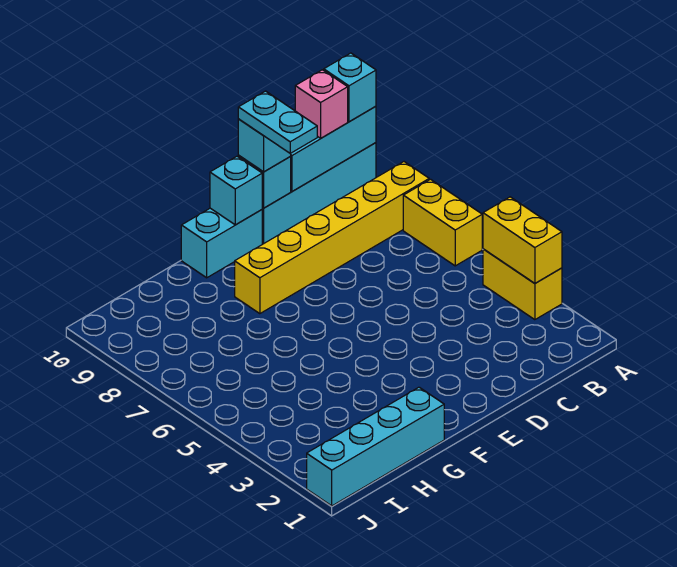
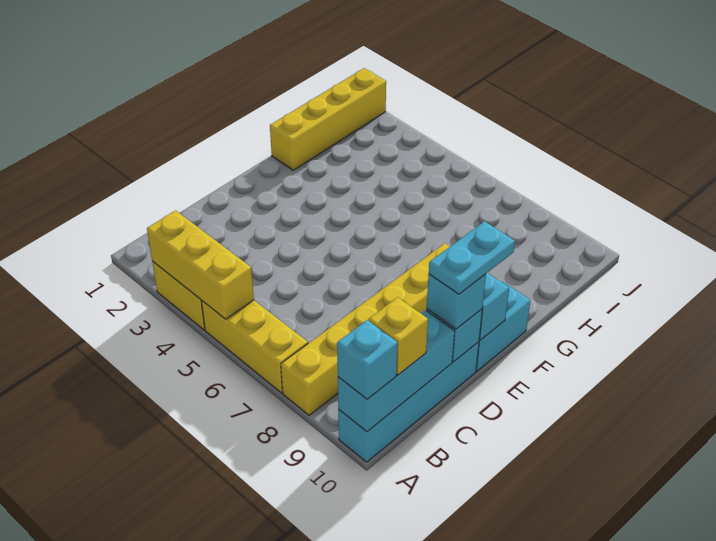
yellow brick A3:A4 level 2 -> yellow brick A3:A5 level 2
yellow brick A6:A7 level 1 -> yellow brick A5:A7 level 1
pink brick B10 level 3 -> yellow brick B10 level 3
cyan plate D9:D10 level 4 -> cyan plate D10:E10 level 4
cyan brick G1:J1 level 1 -> yellow brick G1:J1 level 1

